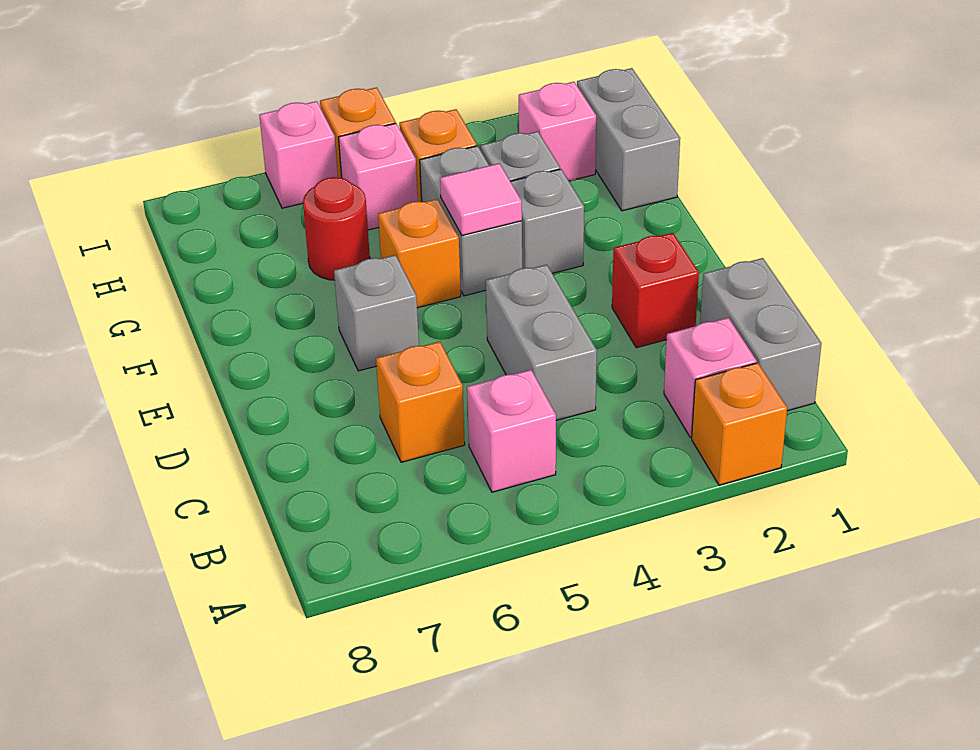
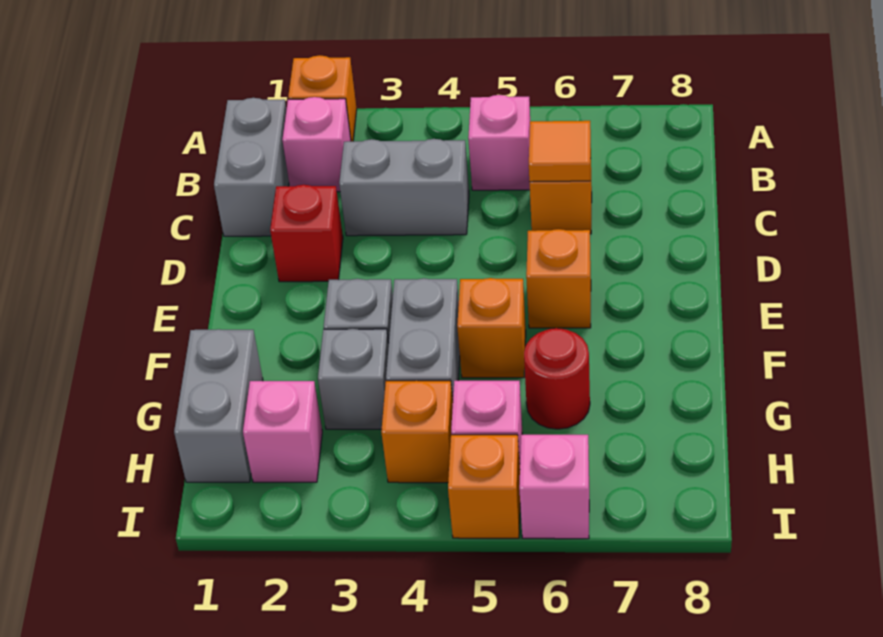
grey brick C4:D4 level 1 -> grey brick C3:C4 level 1
none -> orange tile C6 level 2
grey brick E6 level 1 -> orange brick E6 level 1
pink tile F4 level 2 -> none

